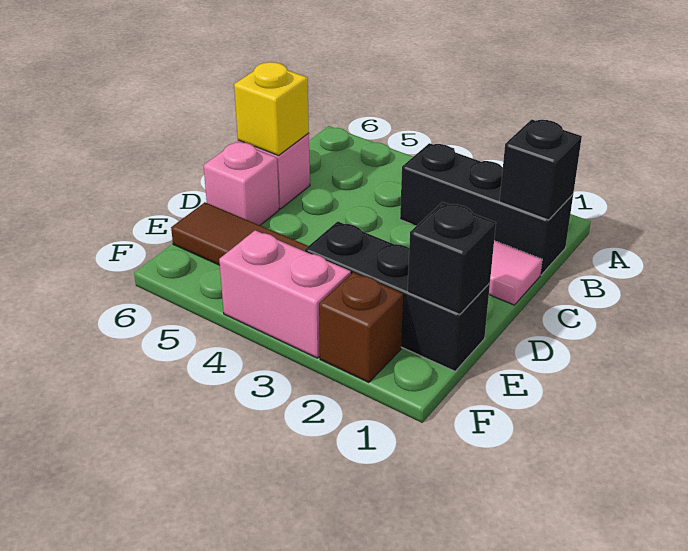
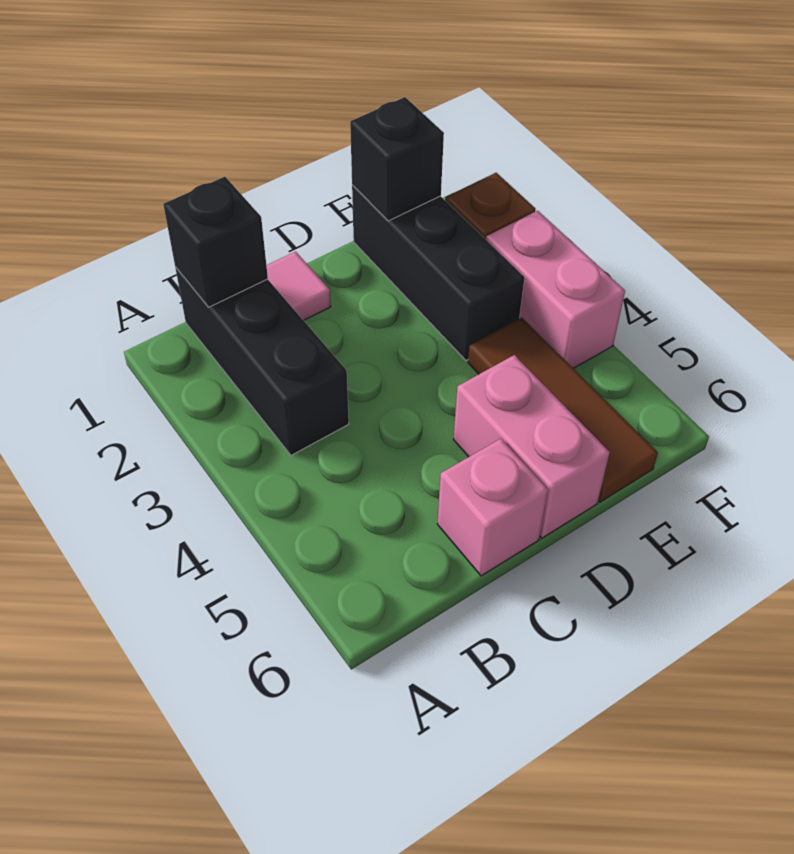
yellow brick C6 level 2 -> none
pink brick D6 level 1 -> pink brick D5:D6 level 1

